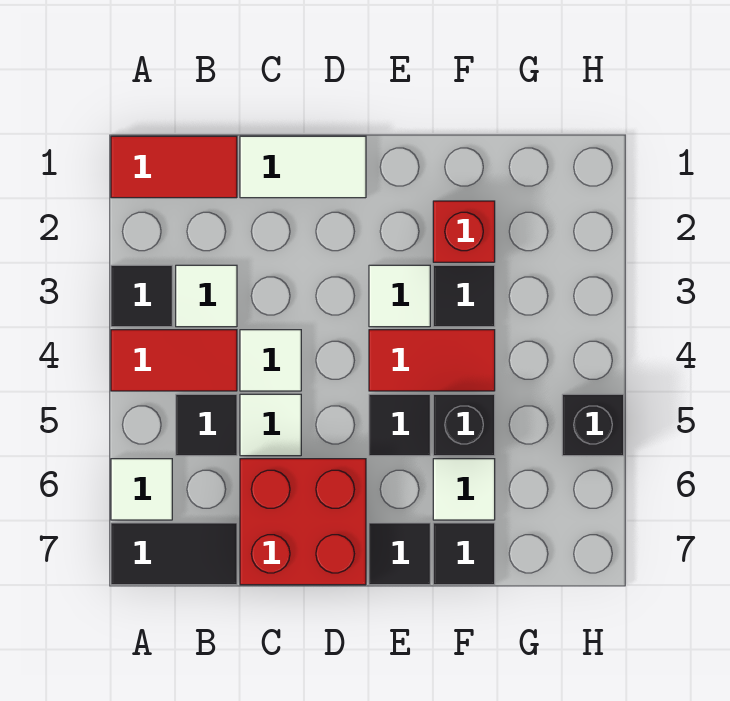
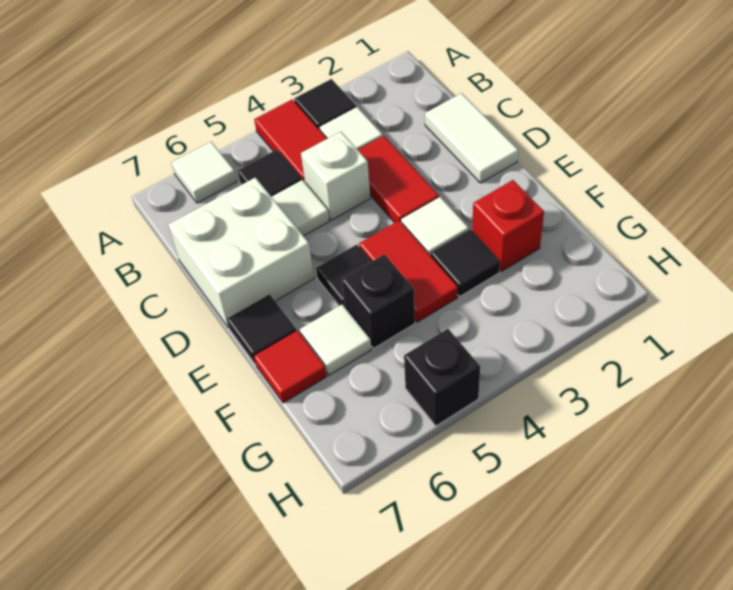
red tile A1:B1 level 1 -> red tile C3:D3 level 1
black tile A7:B7 level 1 -> none
white tile C4 level 1 -> white brick C4 level 1
red brick C6:D7 level 1 -> white brick C6:D7 level 1
black tile F7 level 1 -> red tile F7 level 1

